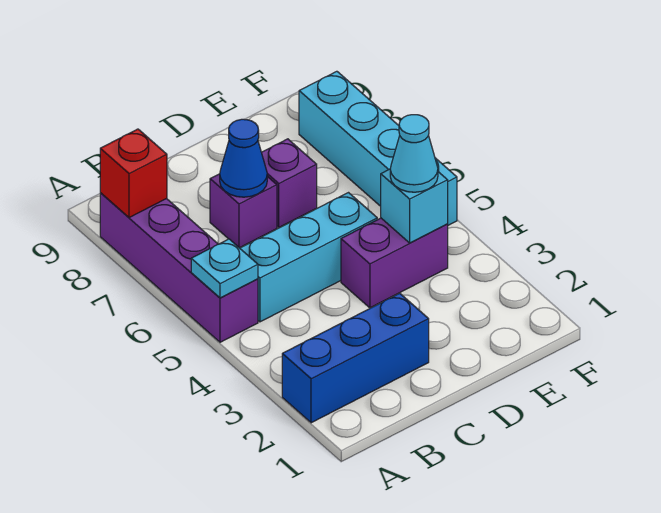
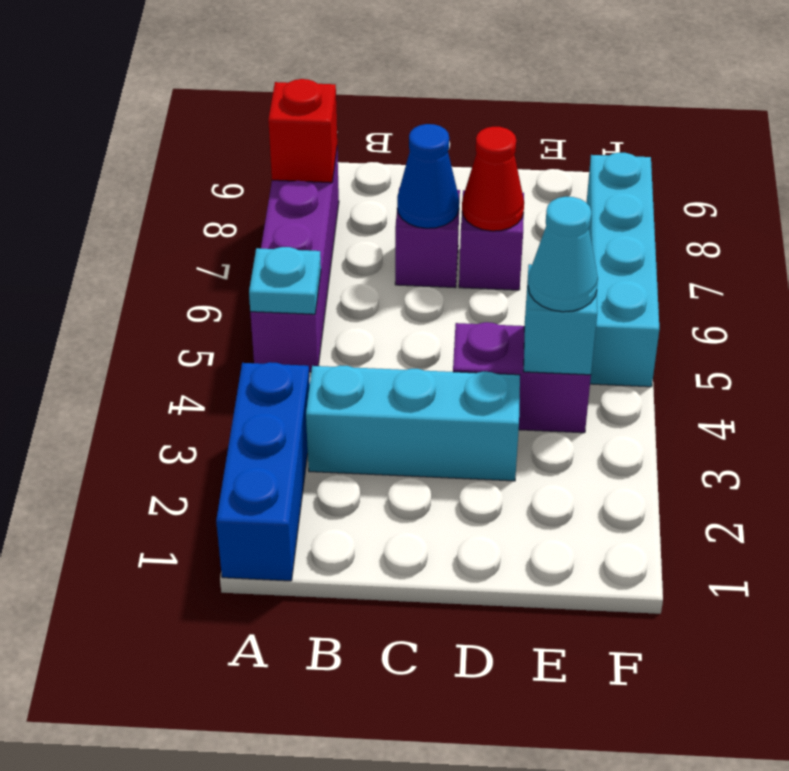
blue brick A2:C2 level 1 -> blue brick A1:A3 level 1
cyan brick B5:D5 level 1 -> cyan brick B3:D3 level 1
none -> red cone D7 level 2

